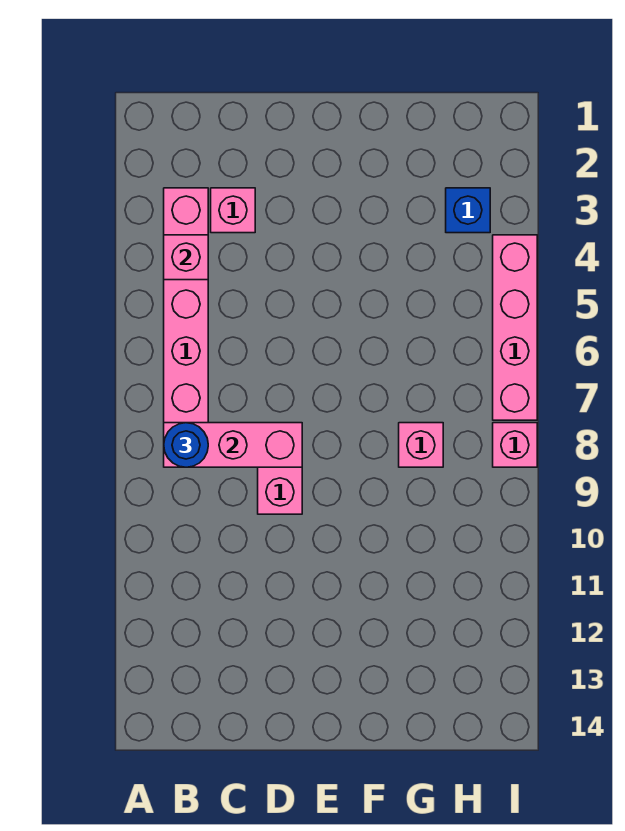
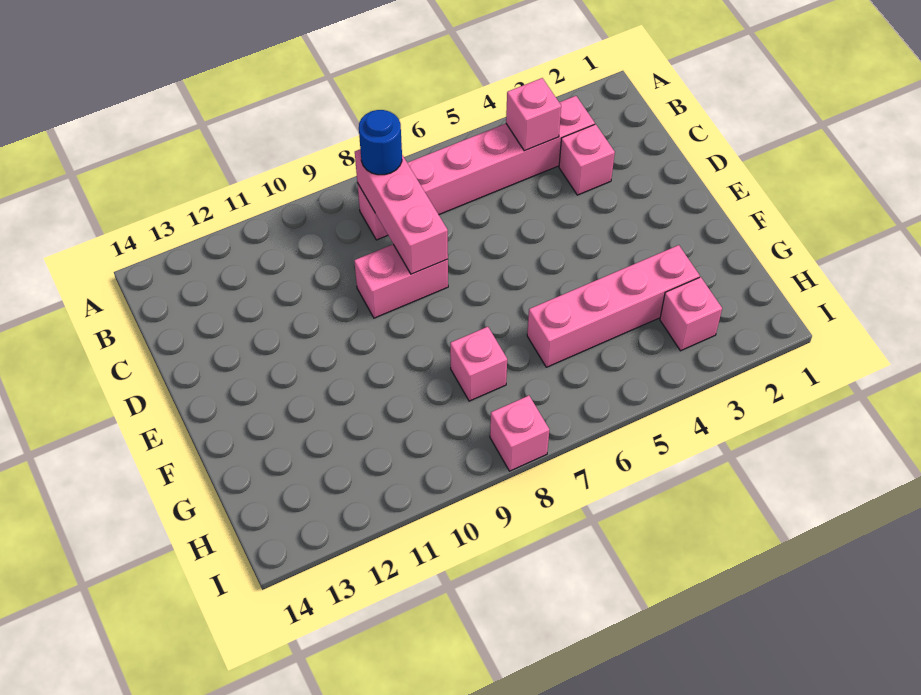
blue brick H3 level 1 -> pink brick H3 level 1
pink brick I4:I7 level 1 -> pink brick G3:G6 level 1

